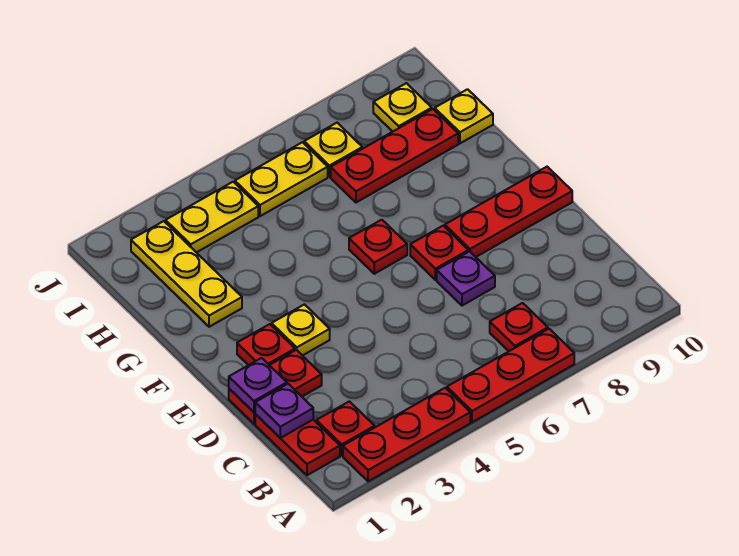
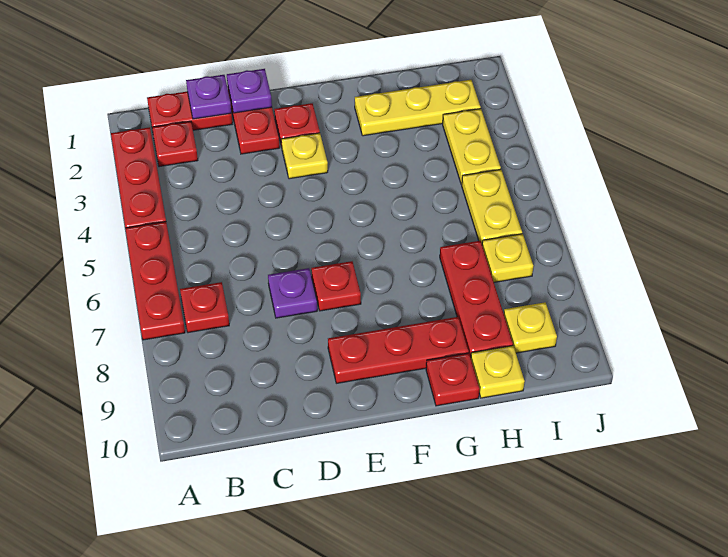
red plate E8:E10 level 1 -> red plate E9:G9 level 1
red plate F6 level 1 -> red plate G10 level 1

